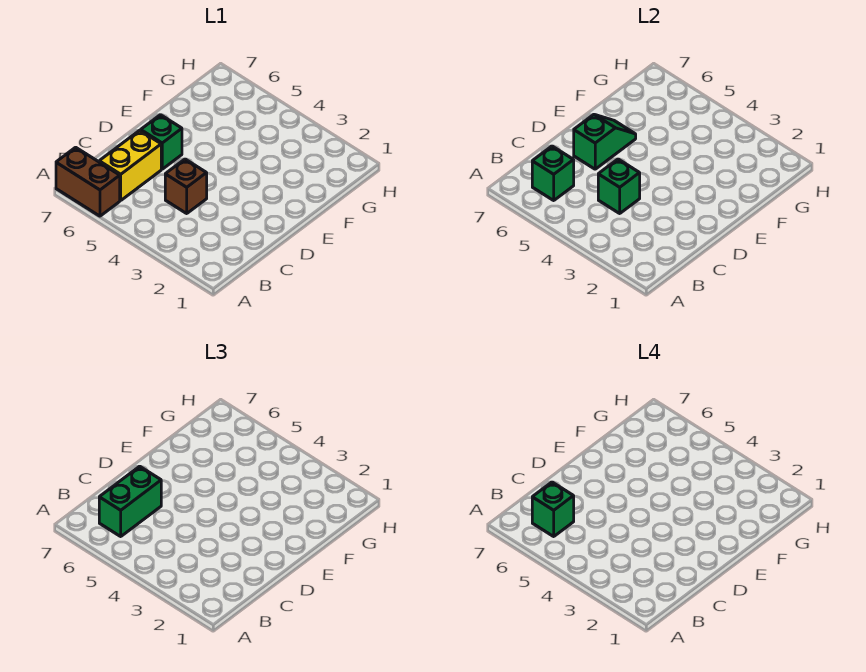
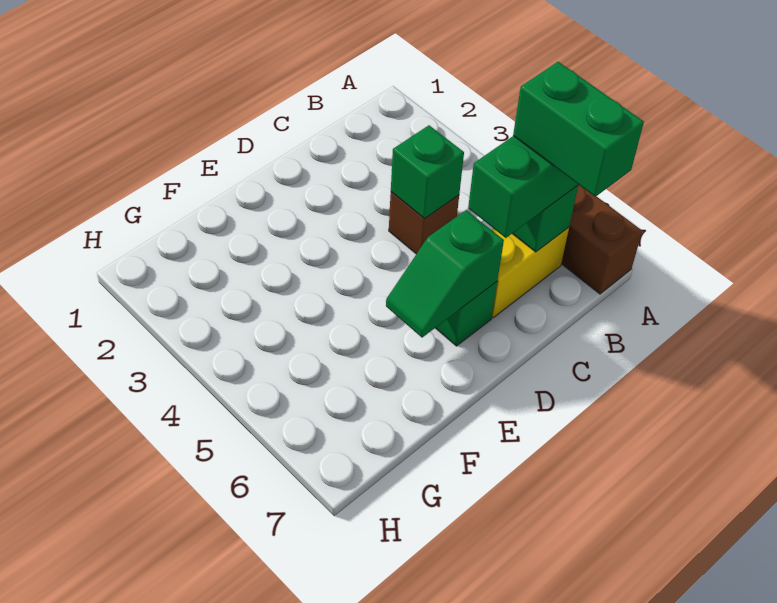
green brick B6 level 4 -> green brick B6:B7 level 4

